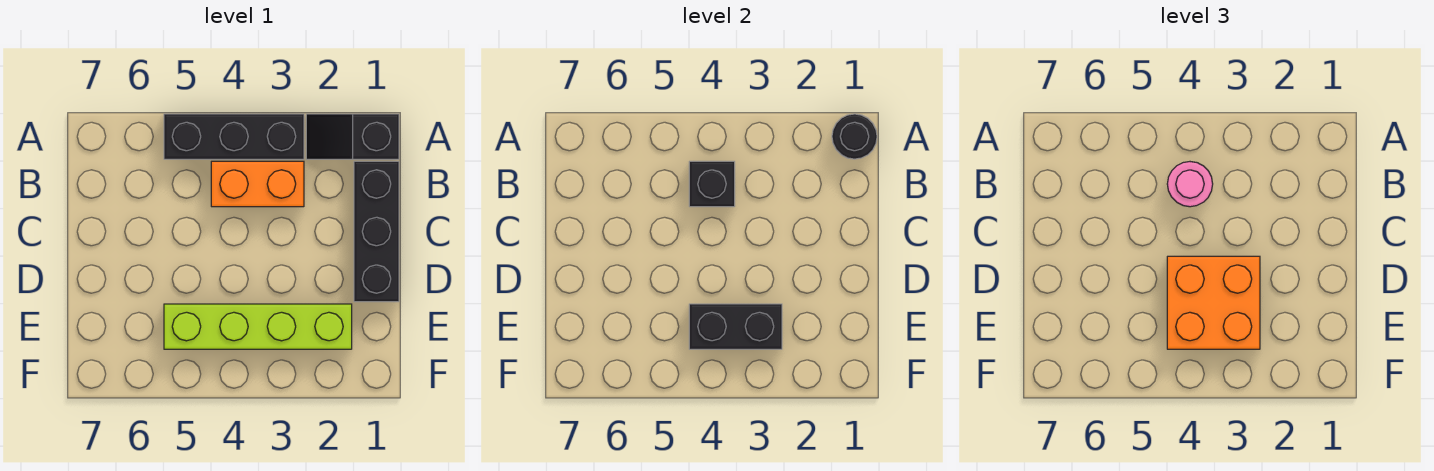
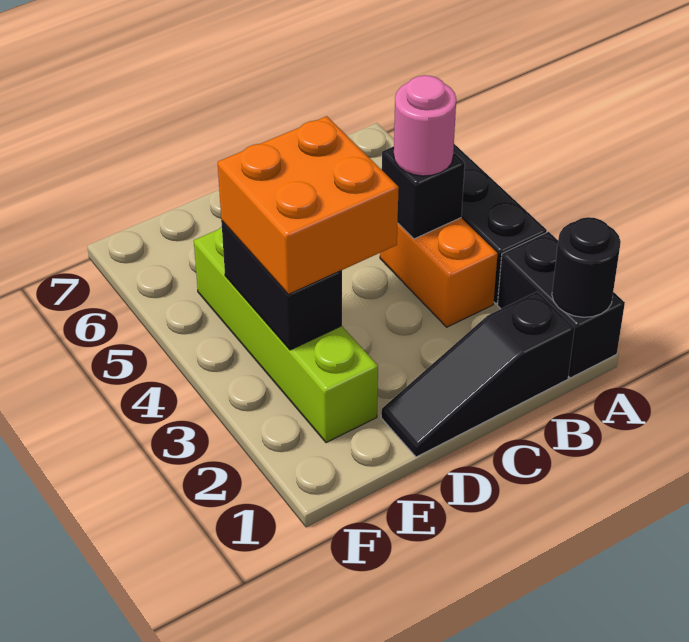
black slope A1:A2 level 1 top 1 -> black brick A1:A2 level 1
black brick B1:D1 level 1 -> black slope B1:D1 level 1 top B

